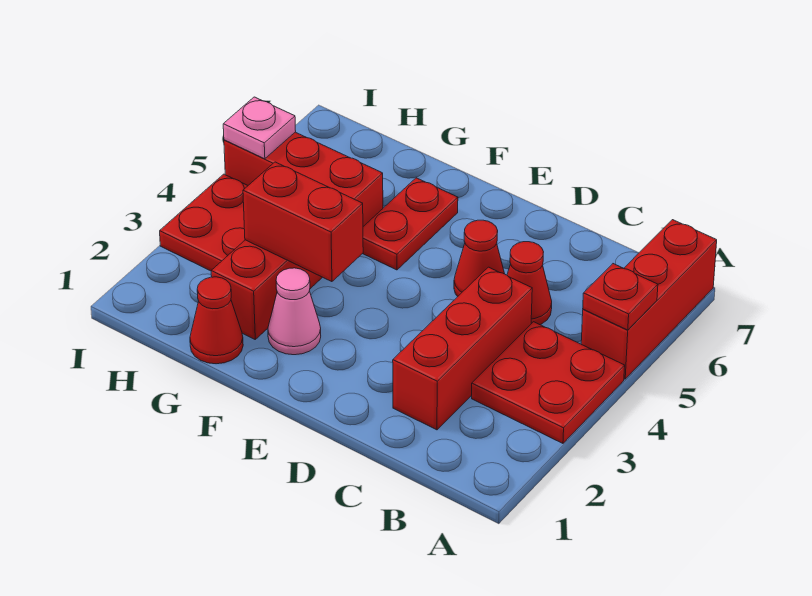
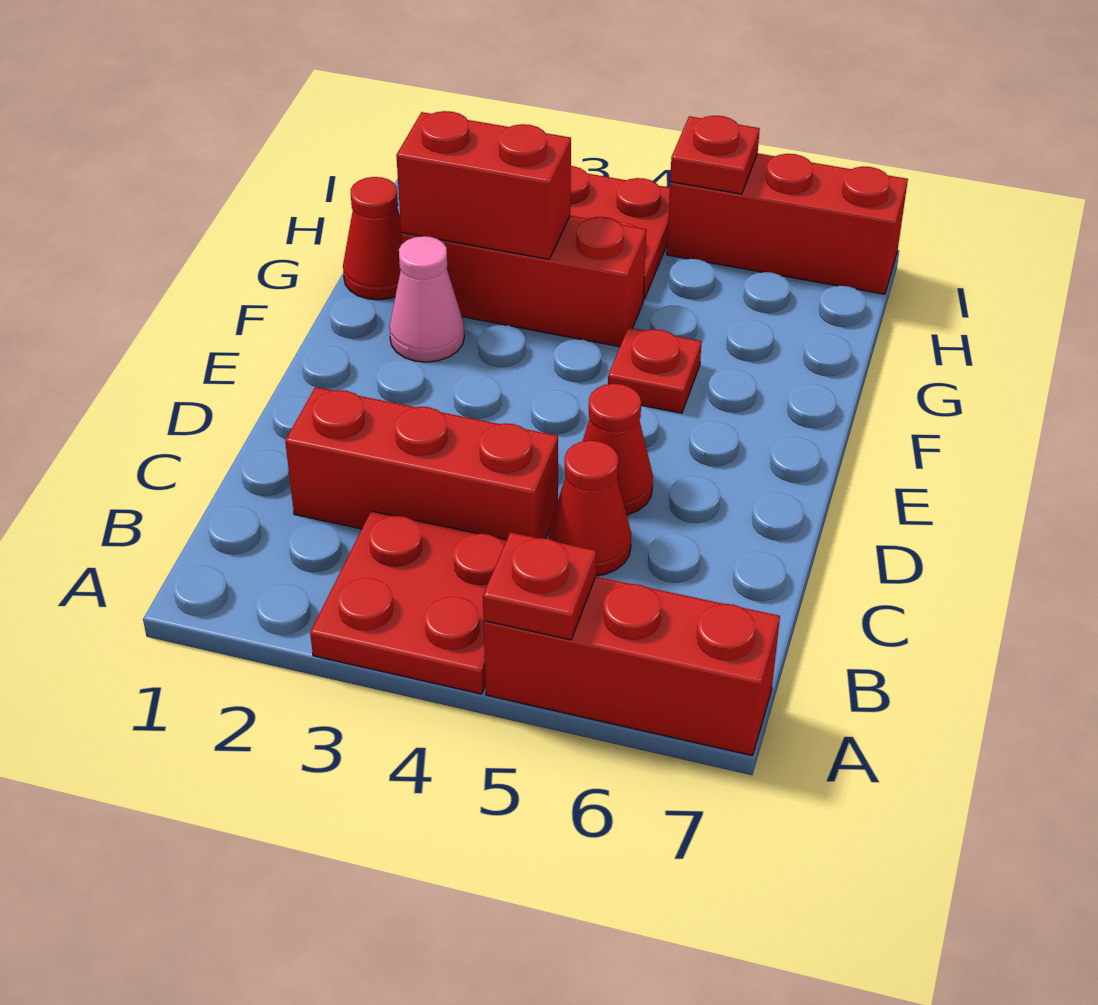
red brick F3:G3 level 2 -> red brick G2:G3 level 2
red plate F5:F6 level 1 -> red plate F5 level 1
red brick G5:I5 level 1 -> red brick I5:I7 level 1
pink plate I5 level 2 -> red plate I5 level 2

